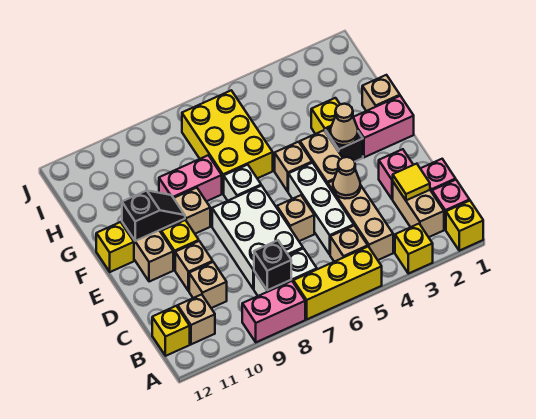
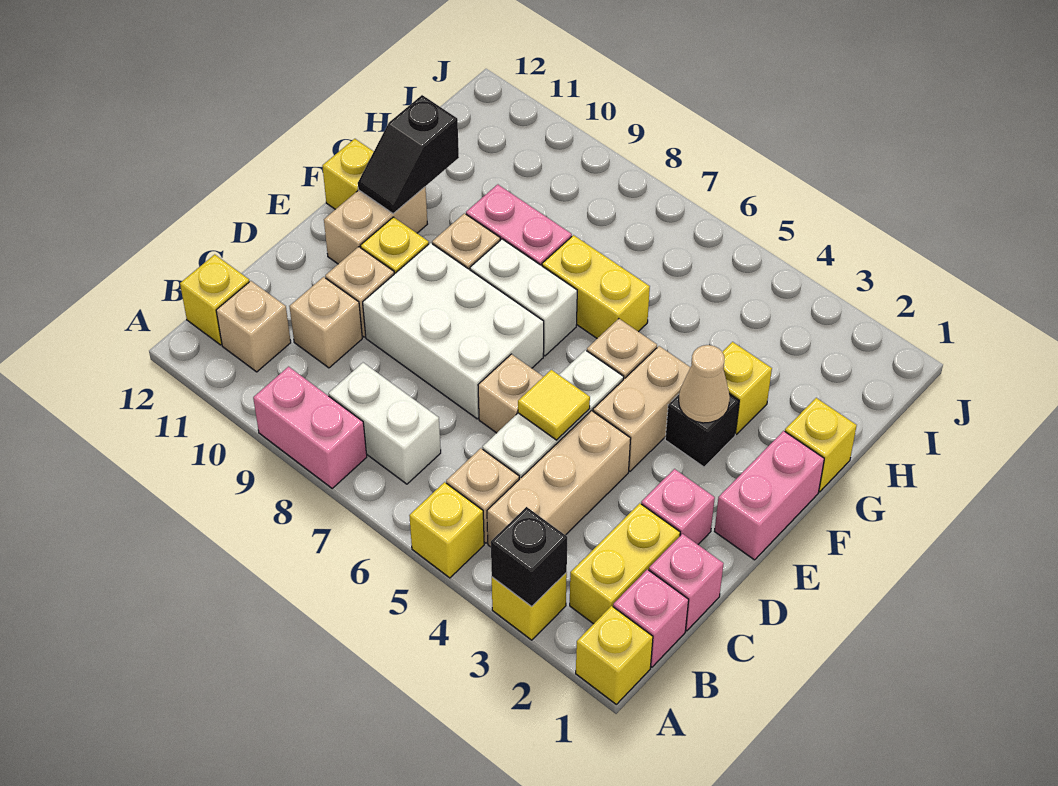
yellow brick A5:A7 level 1 -> yellow brick A5 level 1
tan brick B2:C2 level 1 -> yellow brick B2:C2 level 1
black brick B8 level 2 -> black brick A3 level 2
yellow tile C2 level 2 -> yellow tile D5 level 2
white brick C7:E8 level 1 -> white brick D7:E9 level 1
tan cone D4 level 2 -> none
pink brick F1:F2 level 1 -> pink brick E1:F1 level 1
white brick F7 level 1 -> white brick F7:F8 level 1
black slope F10:F11 level 2 top 11 -> black slope F11:G11 level 2 top G
tan brick G1 level 1 -> yellow brick G1 level 1
yellow brick G6:I7 level 1 -> yellow brick G6:G7 level 1

